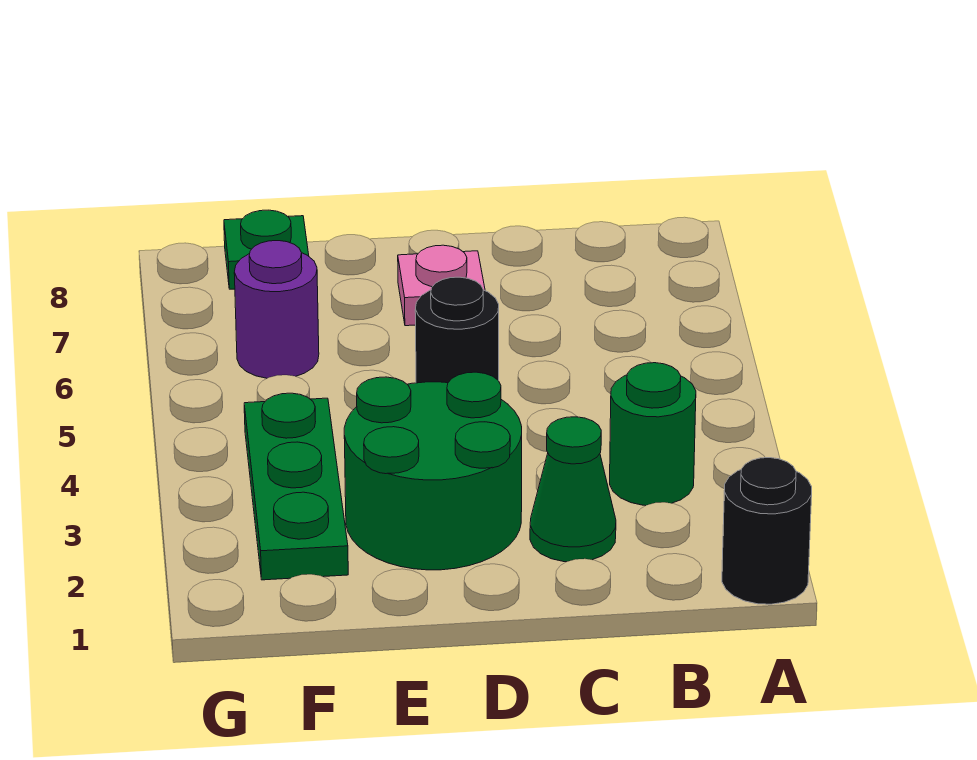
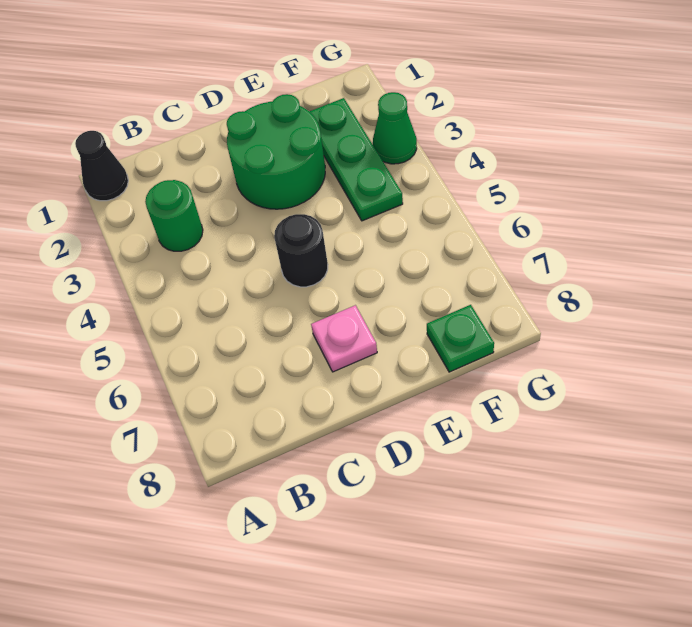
black round brick A1 level 1 -> black cone A1 level 1
green cone C2 level 1 -> green cone G3 level 1
purple round brick F6 level 1 -> none

